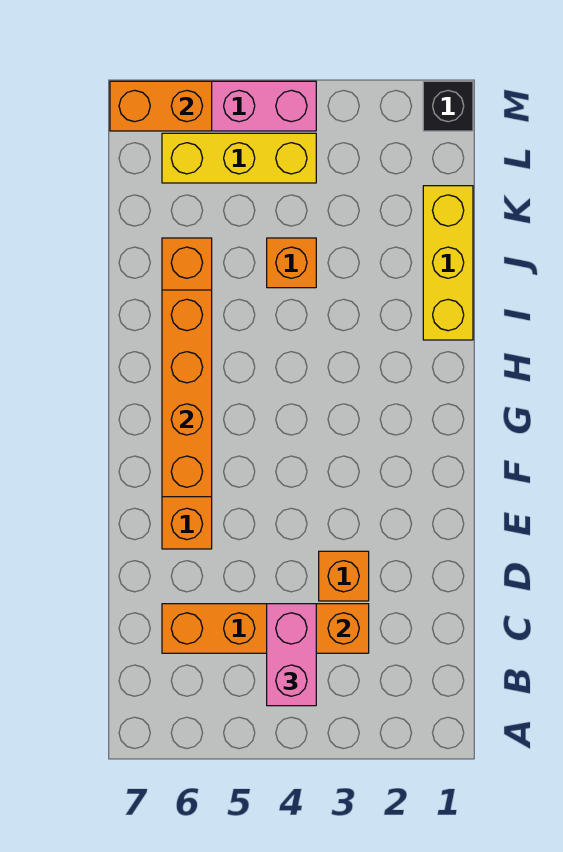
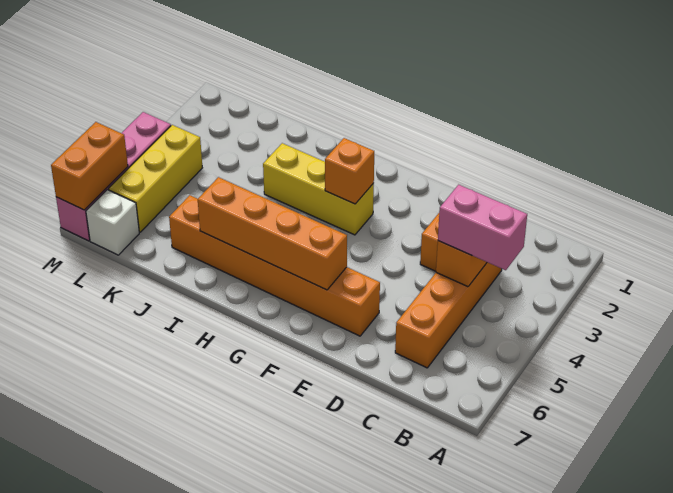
yellow brick I1:K1 level 1 -> yellow brick G3:I3 level 1
orange brick J4 level 1 -> orange brick G3 level 2
none -> white brick L7 level 1
black brick M1 level 1 -> none

